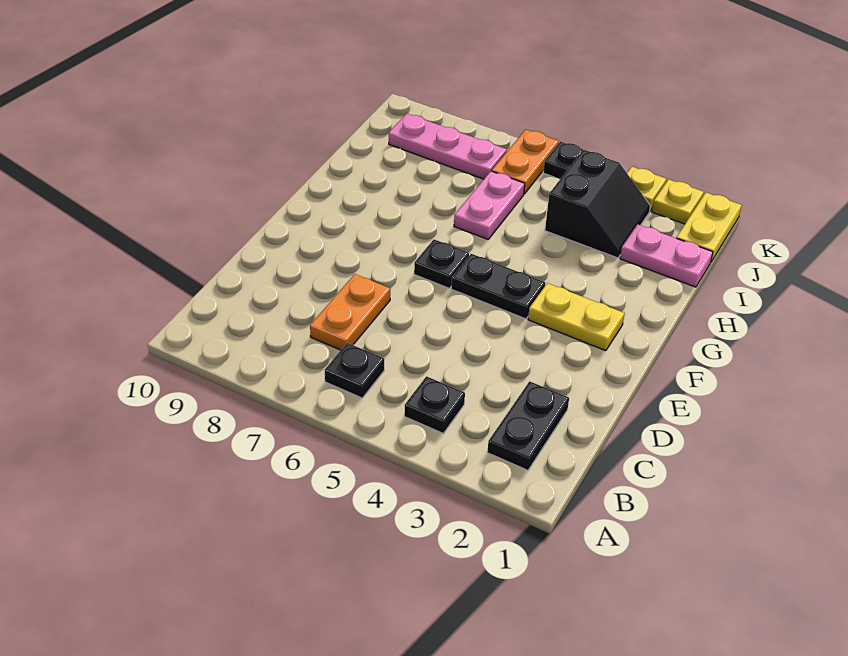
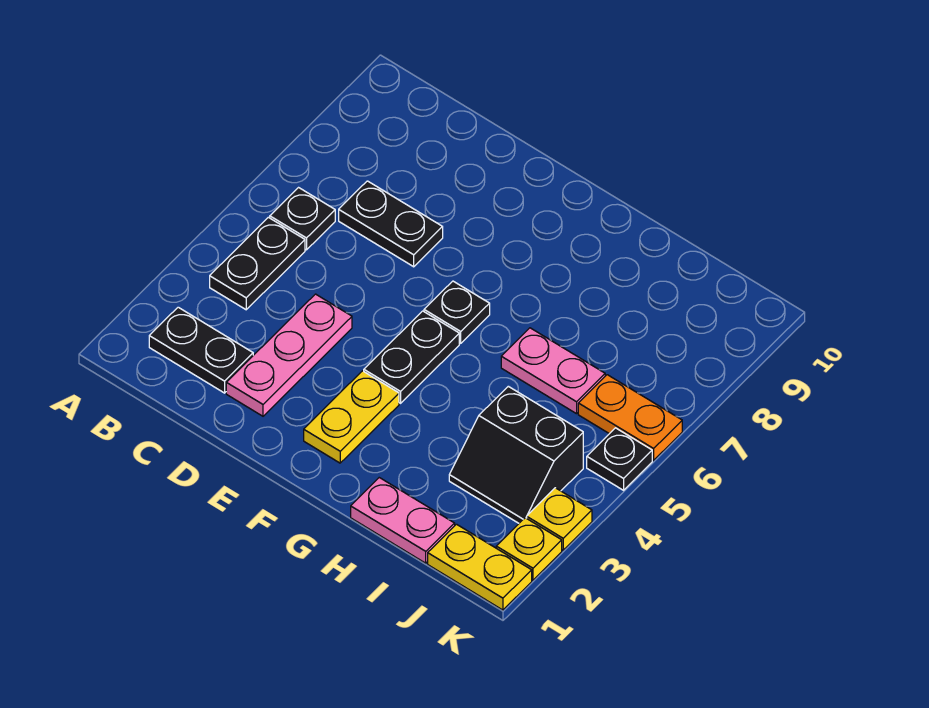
black plate B4 level 1 -> black plate B4:B5 level 1
orange plate C7:D7 level 1 -> black plate C7:D7 level 1
pink plate I1:I2 level 1 -> pink plate H1:I1 level 1
pink plate J7:J9 level 1 -> pink plate D2:D4 level 1

